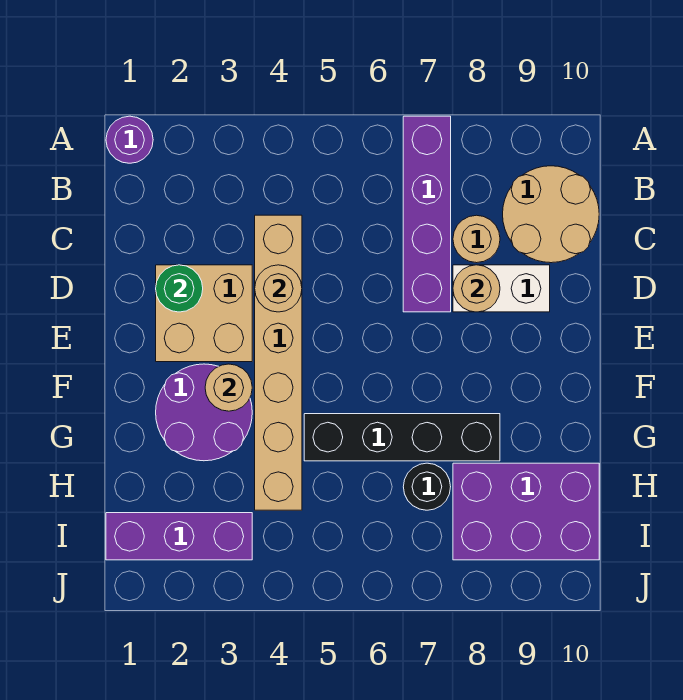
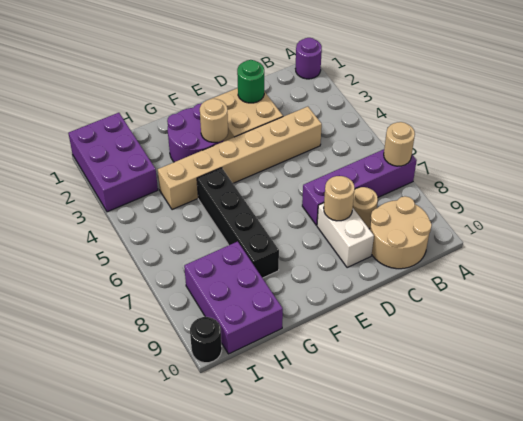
tan round brick D4 level 2 -> tan round brick A7 level 2
black round brick H7 level 1 -> black round brick J10 level 1
purple brick I1:I3 level 1 -> purple brick I1:J3 level 1

